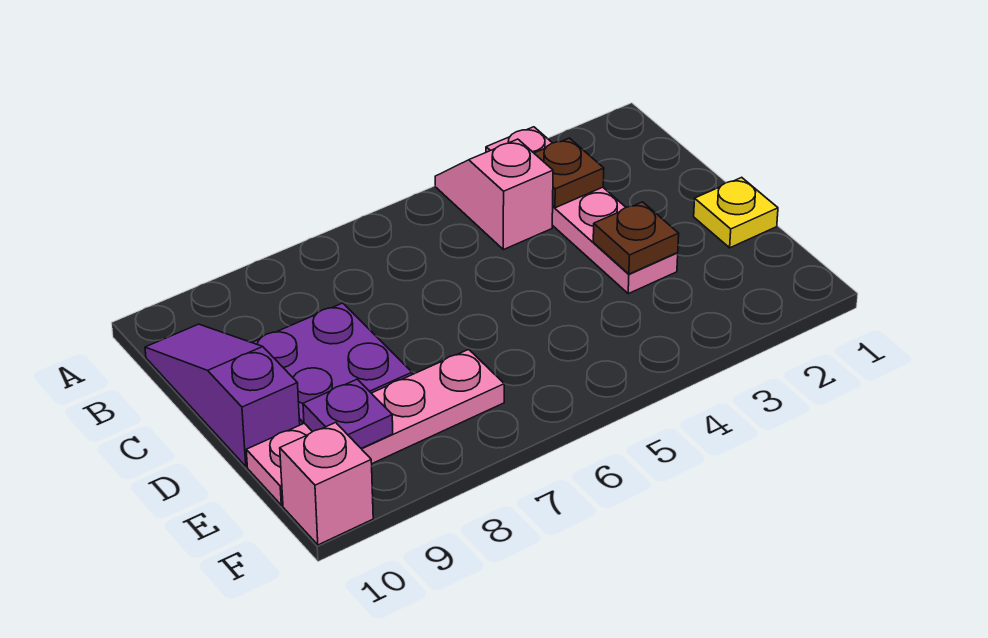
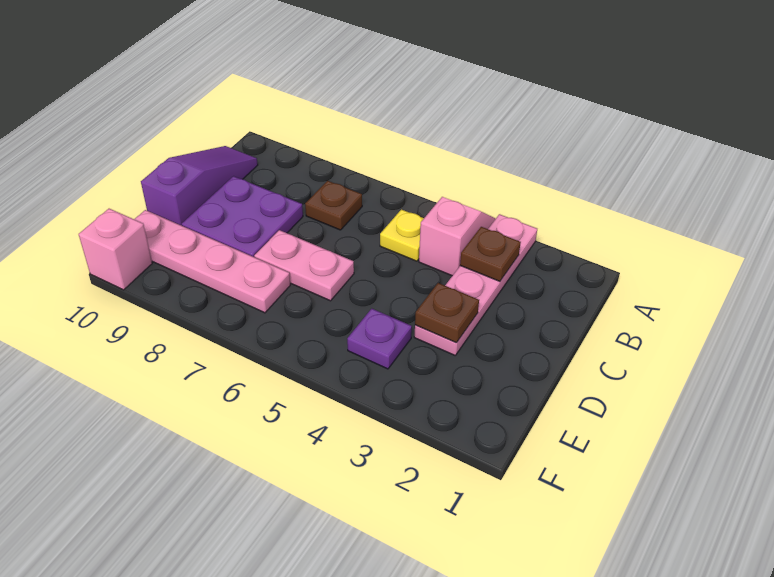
none -> brown plate B7 level 1
yellow plate D1 level 1 -> yellow plate B5 level 1
none -> pink plate D6:D7 level 1
purple plate E9 level 2 -> purple plate E4 level 1

